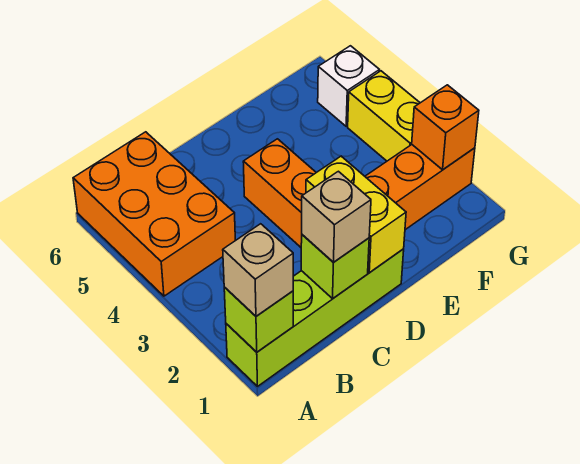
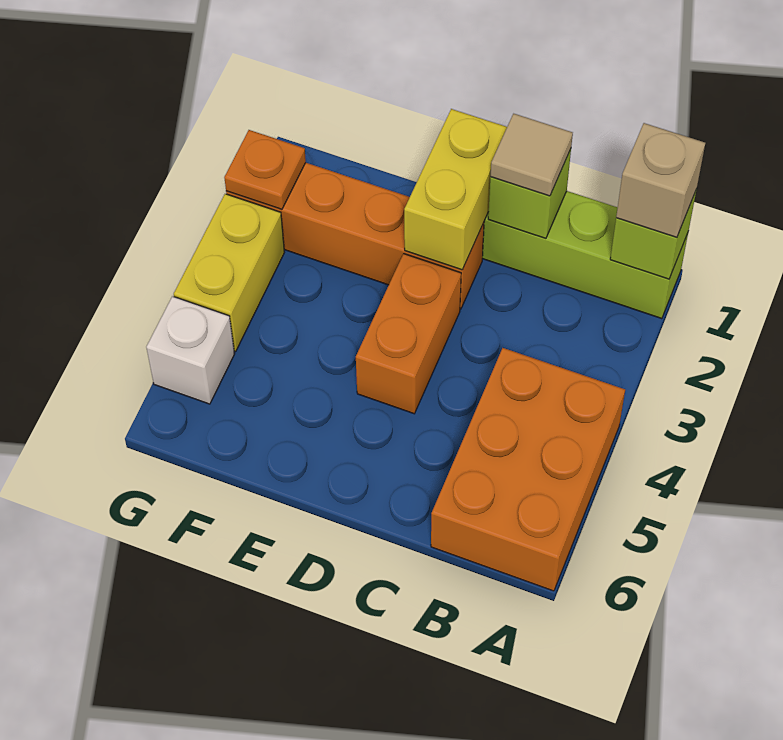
tan brick C1 level 3 -> tan tile C1 level 3
orange brick G2 level 2 -> orange plate G2 level 2

